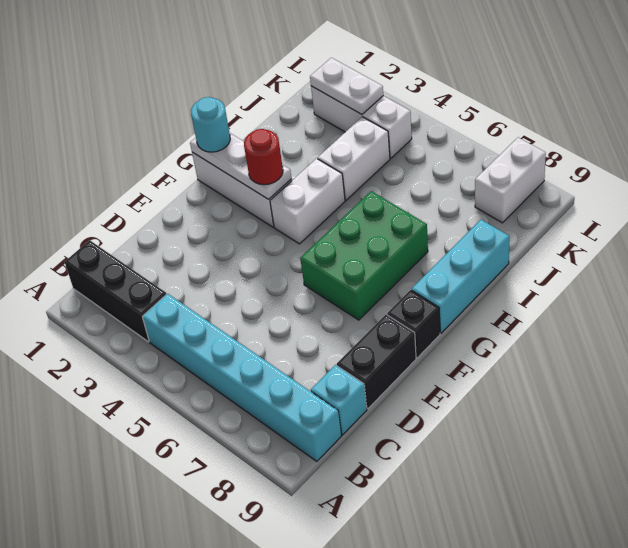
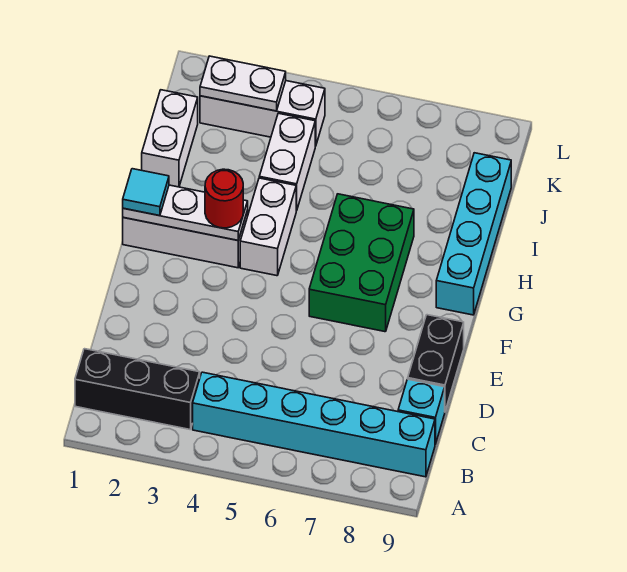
black brick F9 level 1 -> none
cyan round brick G1 level 3 -> cyan tile G1 level 3
cyan brick G9:I9 level 1 -> cyan brick G9:J9 level 1
white brick K8:L8 level 1 -> white brick I1:J1 level 1

